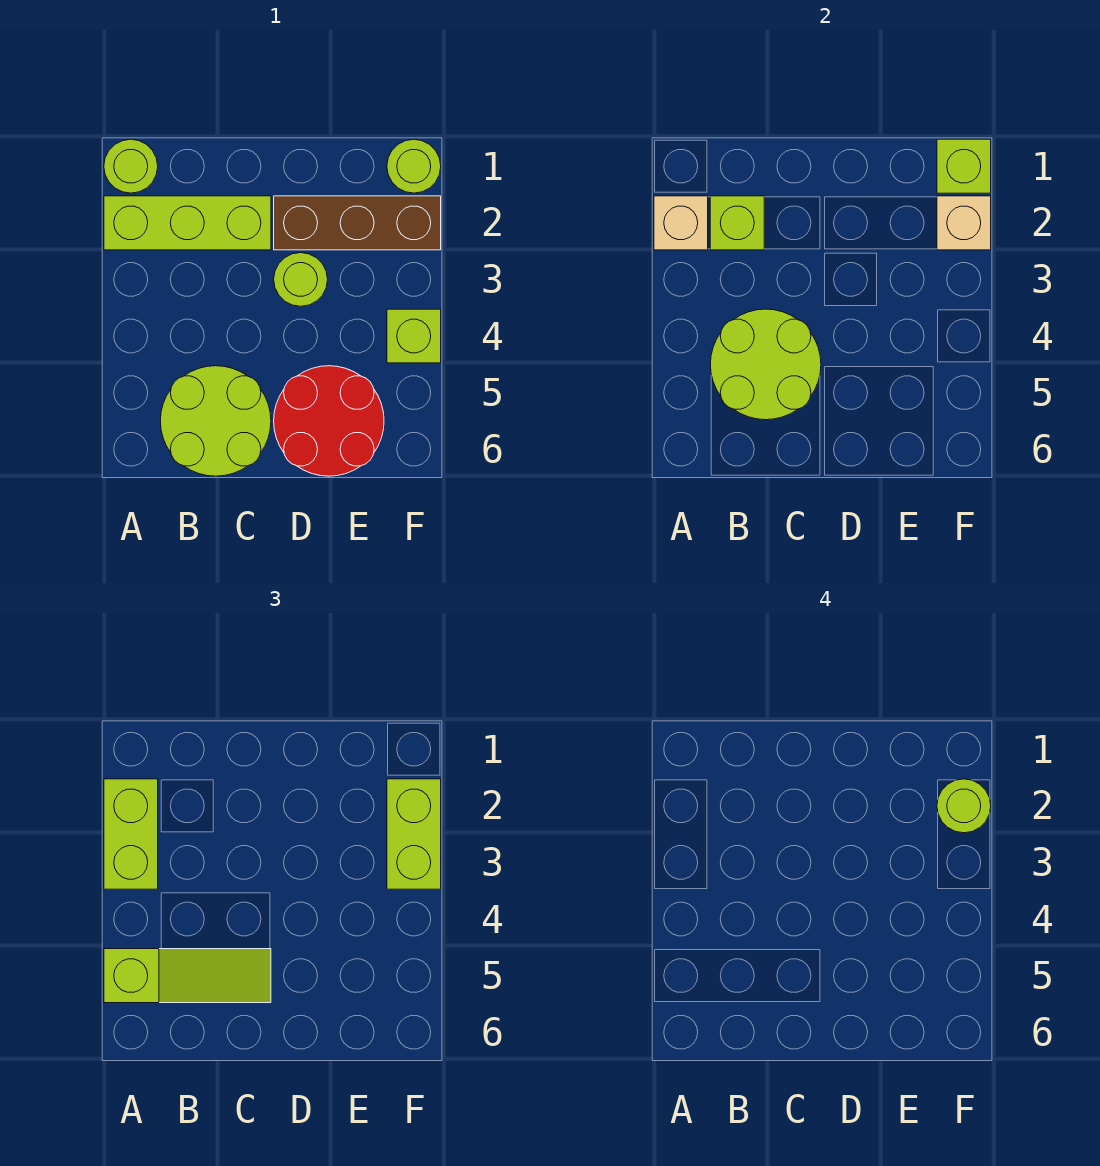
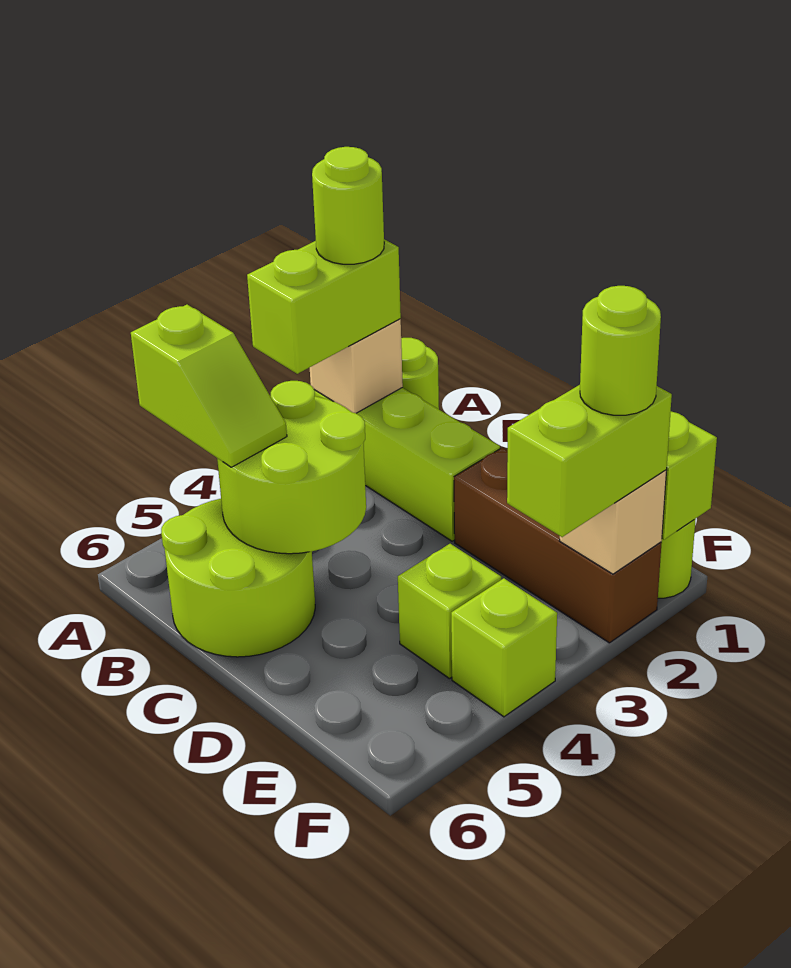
lime slope A5:C5 level 3 top A -> lime slope A5:B5 level 3 top A
lime brick B2 level 2 -> lime brick E4 level 1
lime round brick D3 level 1 -> lime round brick A2 level 4
red round brick D5:E6 level 1 -> none

